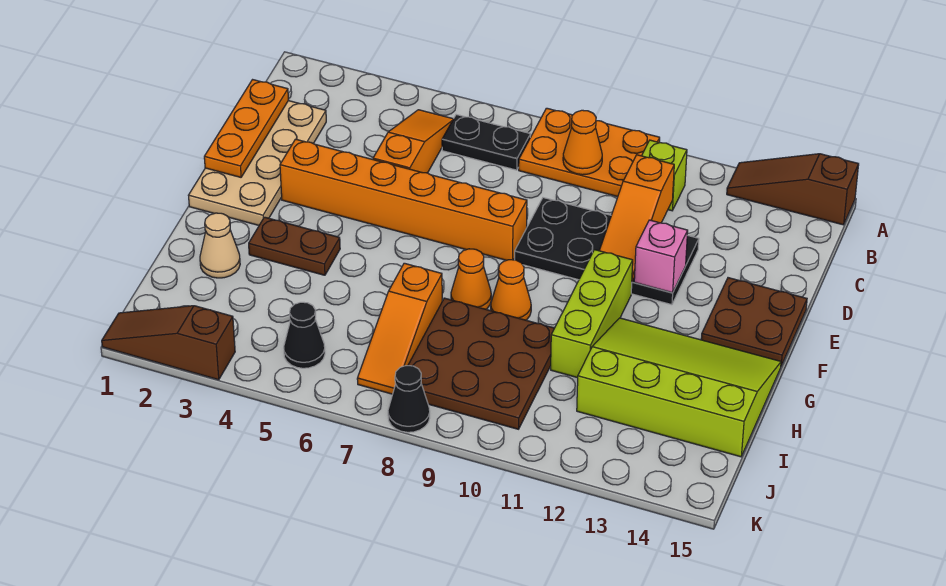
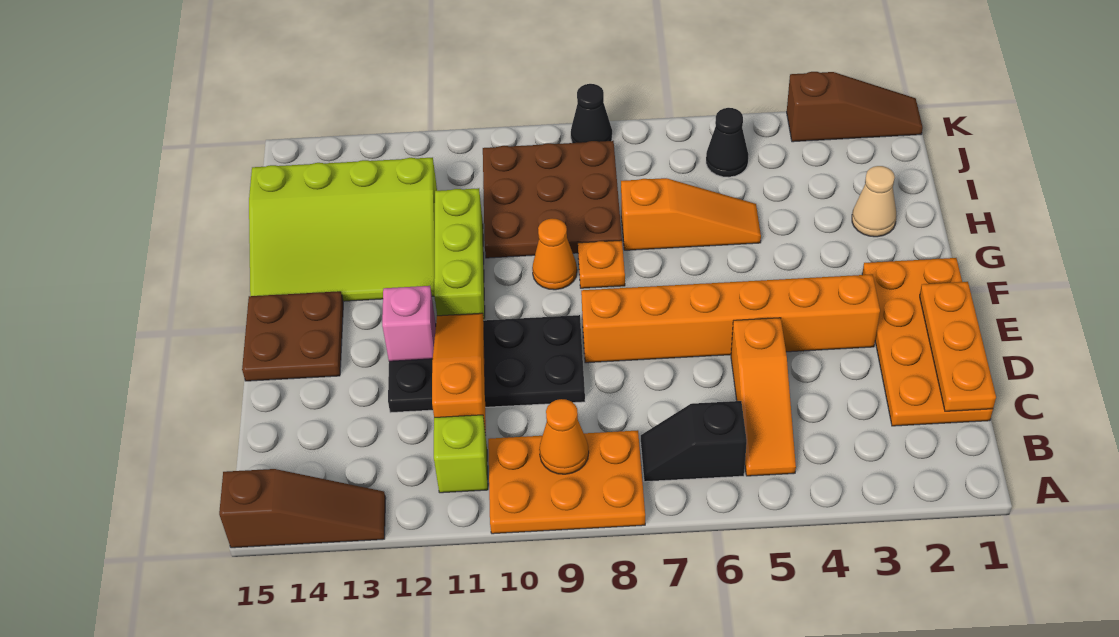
black plate B6:B7 level 1 -> black slope B6:B7 level 1 top 6
tan plate C1:F2 level 1 -> orange plate C1:F2 level 1
brown plate G3:G4 level 1 -> none
orange cone G8 level 1 -> orange plate G8 level 1
orange slope H7:J7 level 1 top H -> orange slope H5:H7 level 1 top 7

